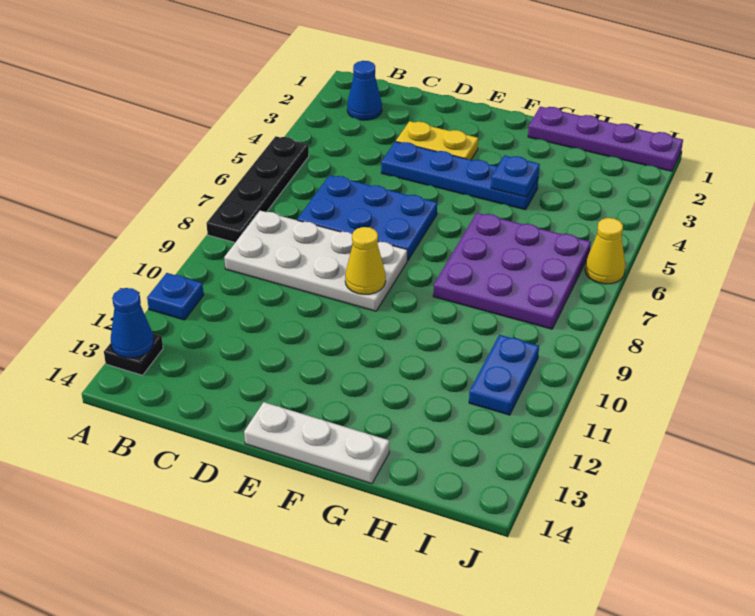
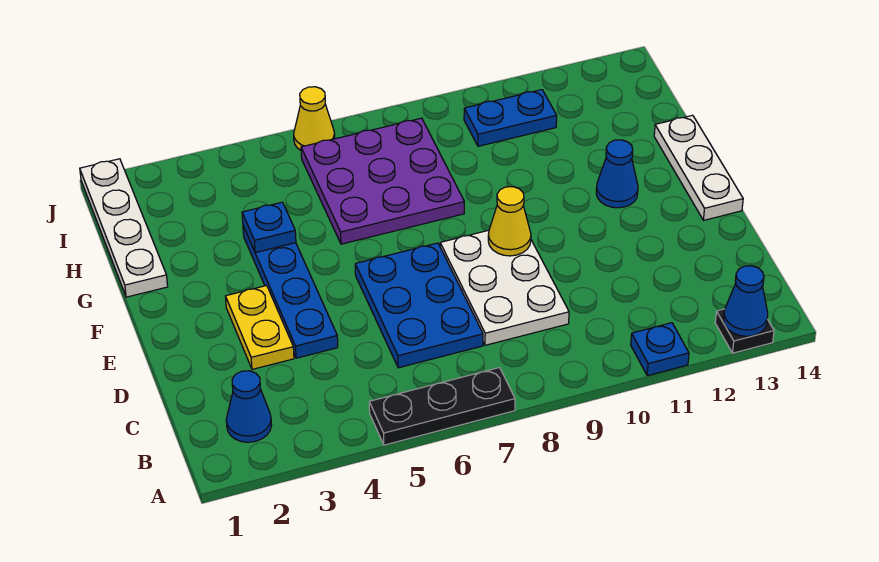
black plate A5:A8 level 1 -> black plate A5:A7 level 1
white plate B8:E9 level 1 -> white plate C8:E9 level 1
none -> blue cone F12 level 1
purple plate G1:J1 level 1 -> white plate G1:J1 level 1

